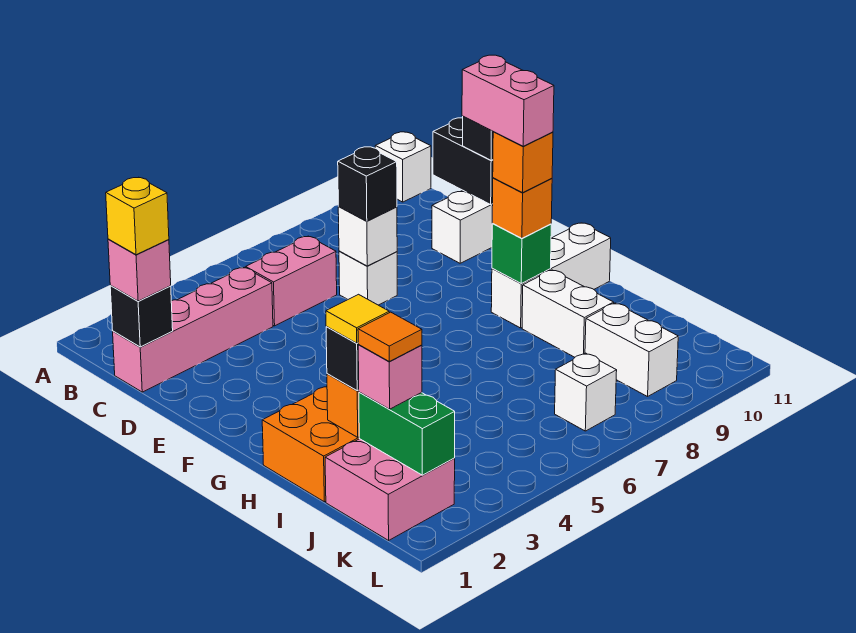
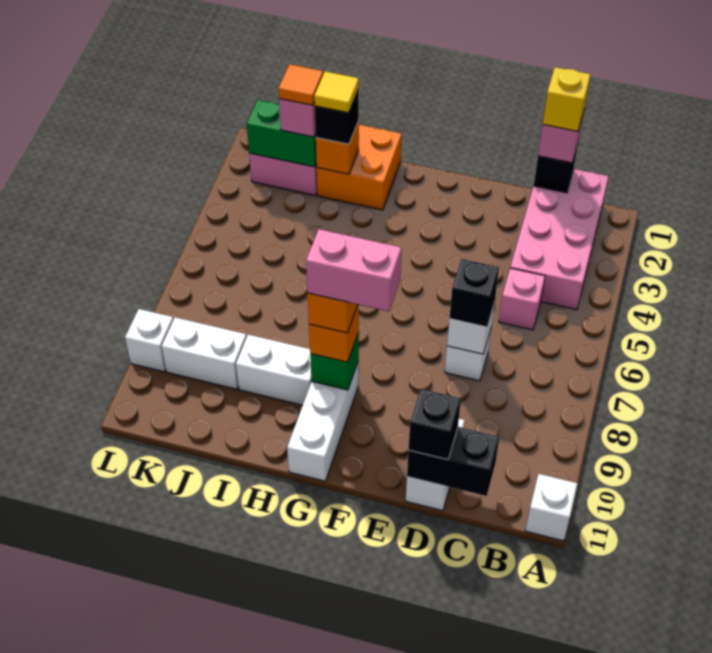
pink brick C1:C4 level 1 -> pink brick B1:C4 level 1
pink brick C5:C6 level 1 -> pink brick C5 level 1
white brick K7 level 1 -> white brick L9 level 1

